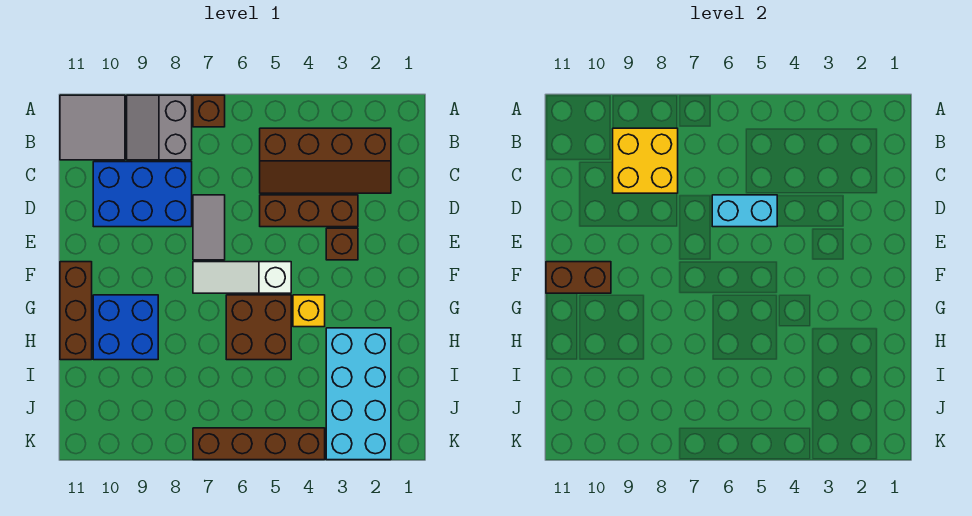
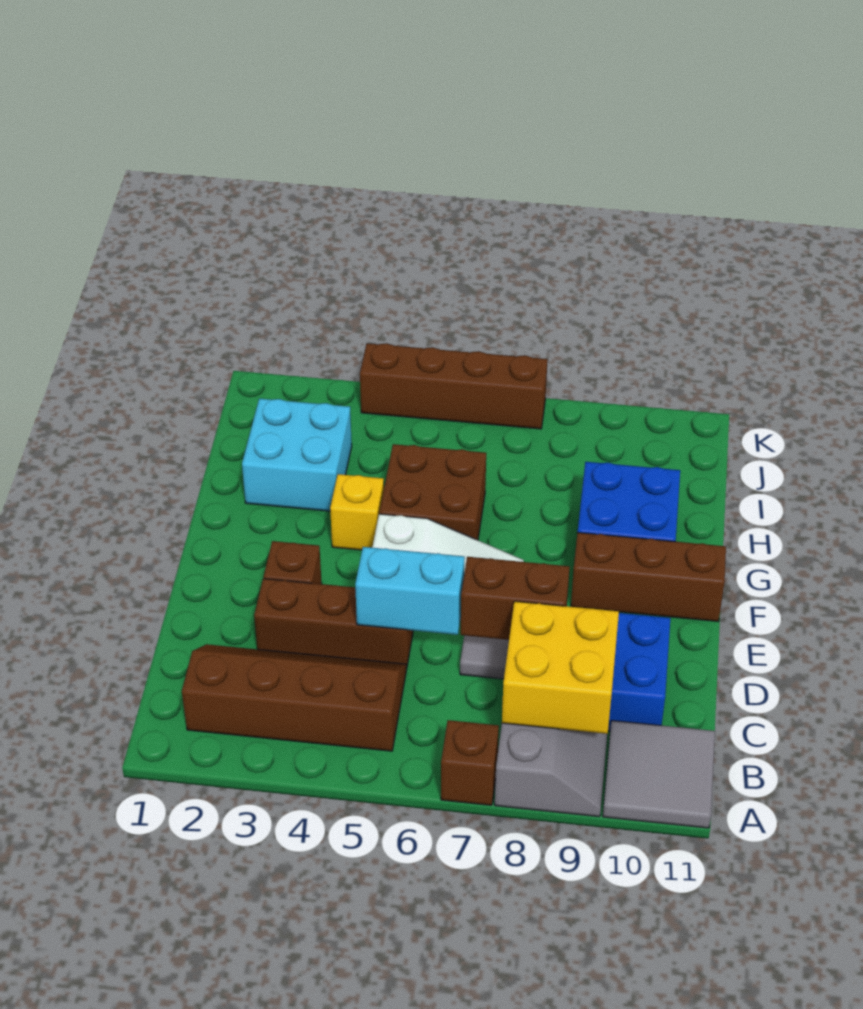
brown brick F10:F11 level 2 -> brown brick D7:D8 level 2
brown brick F11:H11 level 1 -> brown brick F9:F11 level 1
cyan brick H2:K3 level 1 -> cyan brick H2:I3 level 1

